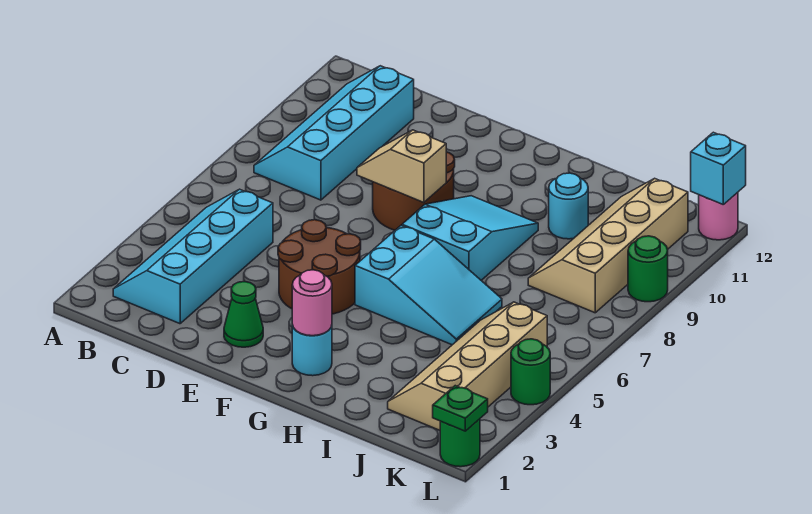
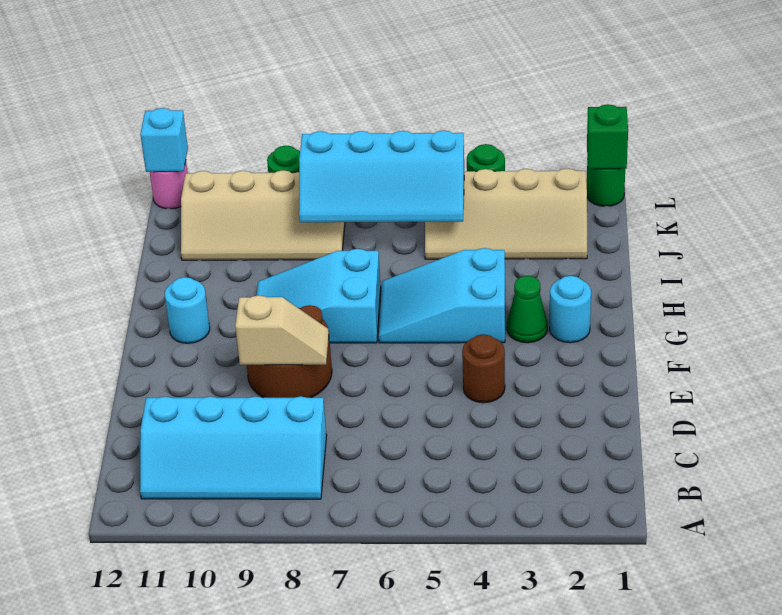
cyan slope B2:C5 level 1 top C -> cyan slope J5:K8 level 2 top K
green cone E2 level 1 -> green cone G3 level 1
brown round brick E4:F5 level 1 -> brown round brick E4 level 1
tan slope E8:F8 level 2 top F -> tan slope E8:E9 level 2 top 9
pink round brick G2 level 2 -> none
cyan slope G5:I6 level 1 top G -> cyan slope G4:H6 level 1 top 4
cyan round brick I10 level 1 -> cyan round brick G11 level 1
green plate L1 level 2 -> green brick L1 level 2

